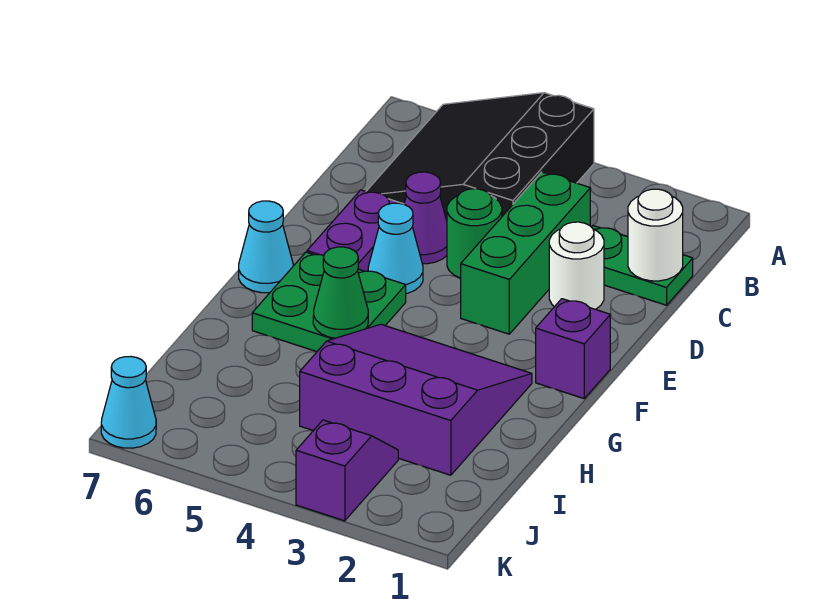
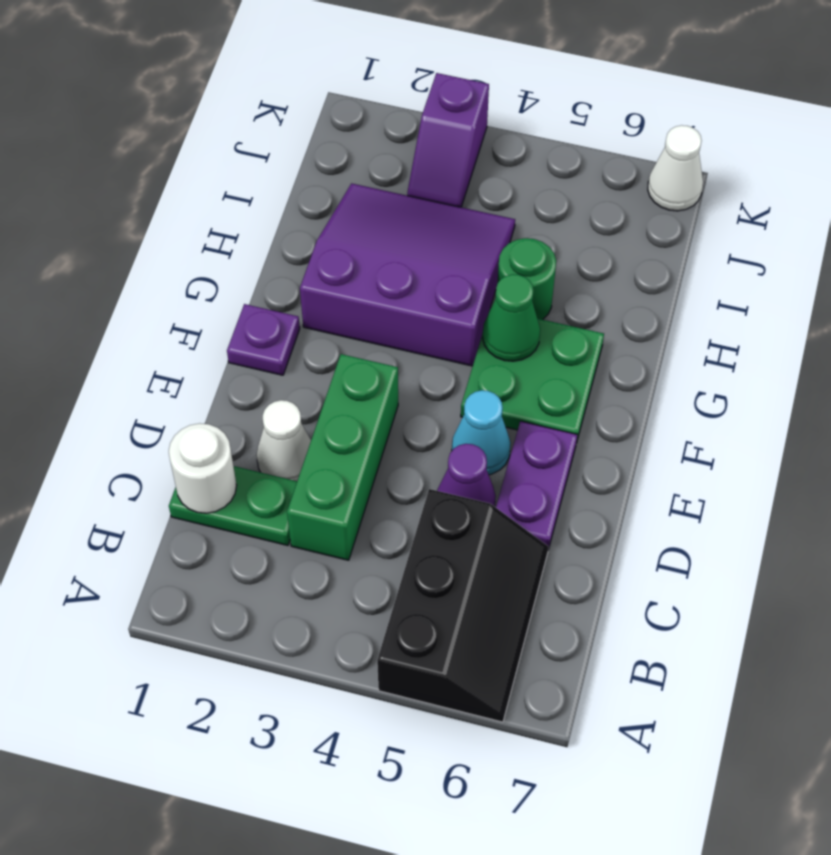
black slope A4:C6 level 1 top 4 -> black slope A5:C6 level 1 top 5
white round brick D2 level 1 -> white cone D2 level 1
green round brick D4 level 1 -> green round brick H5 level 1
purple brick F1 level 1 -> purple plate F1 level 1
cyan cone F7 level 1 -> none
purple slope G2:I4 level 1 top I -> purple slope G2:I4 level 1 top G
cyan cone K7 level 1 -> white cone K7 level 1

